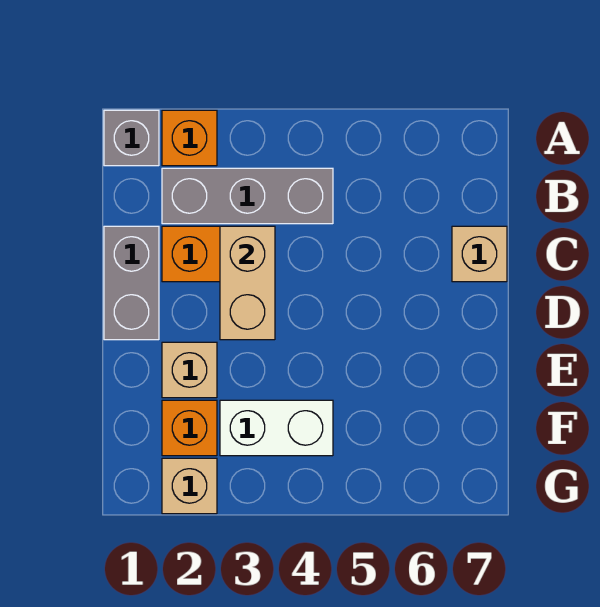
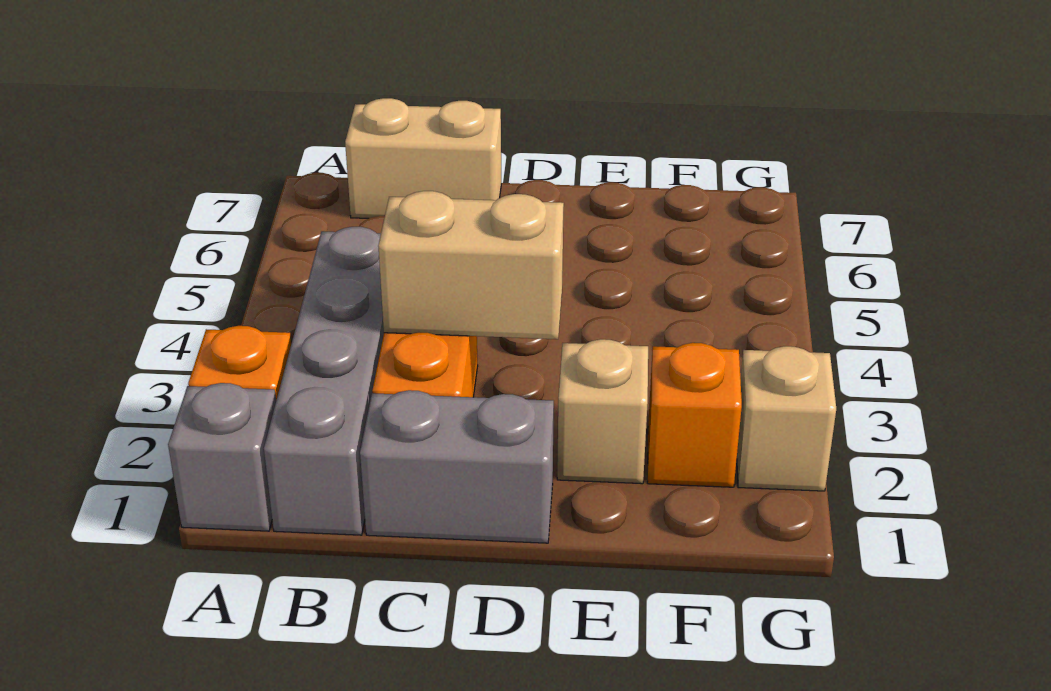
grey brick B2:B4 level 1 -> grey brick B1:B4 level 1
tan brick C7 level 1 -> tan brick B7:C7 level 1
white brick F3:F4 level 1 -> none

